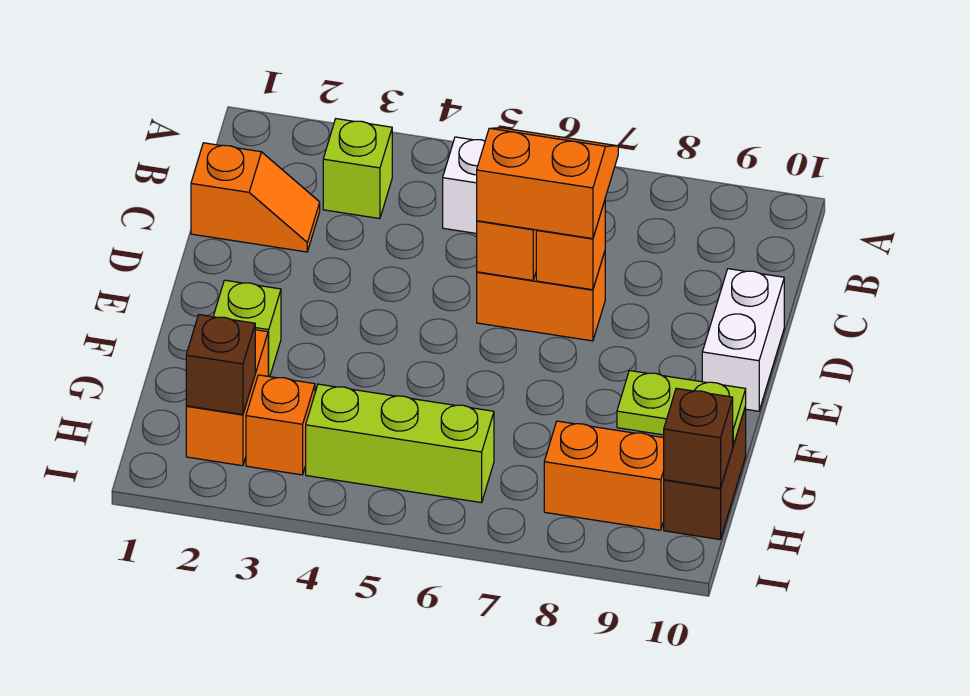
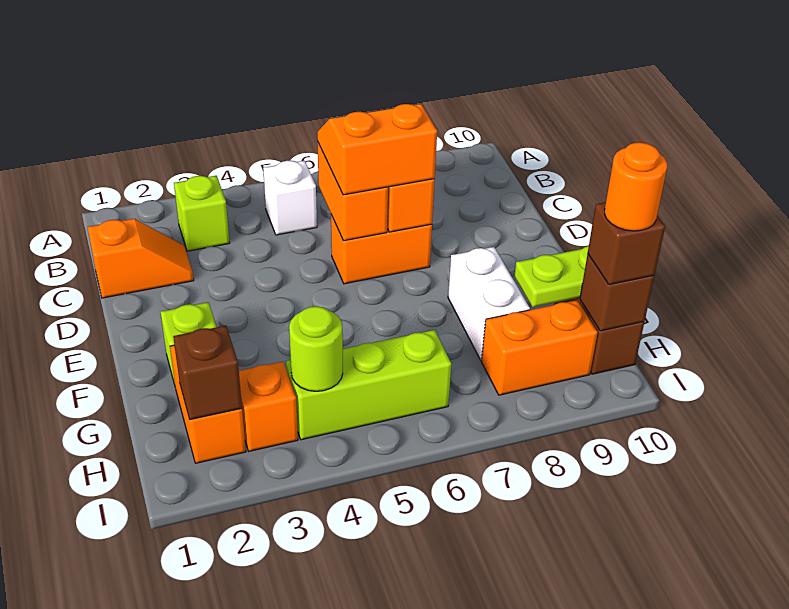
white brick D10:E10 level 1 -> white brick F8:G8 level 1
none -> lime round brick H4 level 2
none -> brown brick H10 level 3
none -> orange round brick H10 level 4

